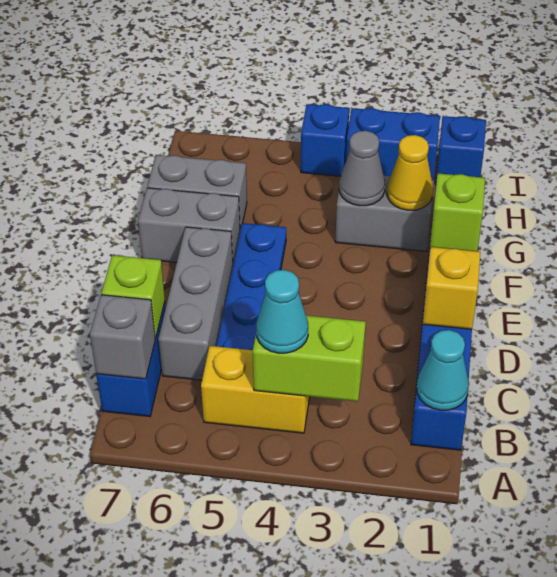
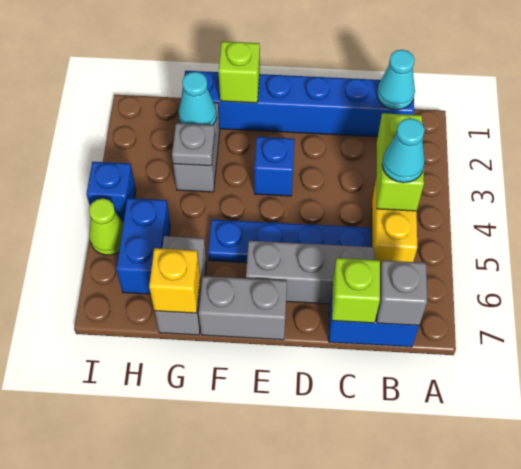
yellow brick D1 level 2 -> yellow brick G7 level 2
grey brick F6:F7 level 1 -> grey brick E7:F7 level 1
yellow cone G2 level 2 -> cyan cone G2 level 2
grey cone G3 level 2 -> grey plate G3 level 2
blue brick I1 level 1 -> blue brick E3 level 1
blue brick I2:I3 level 1 -> blue brick H5:H6 level 1
none -> lime cone I5 level 1

